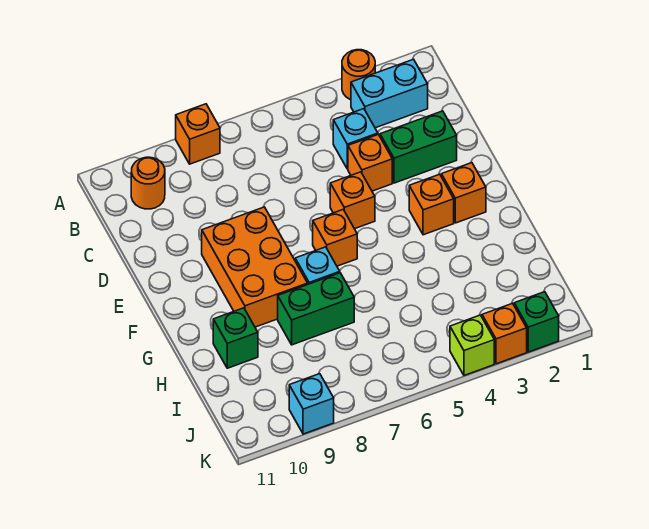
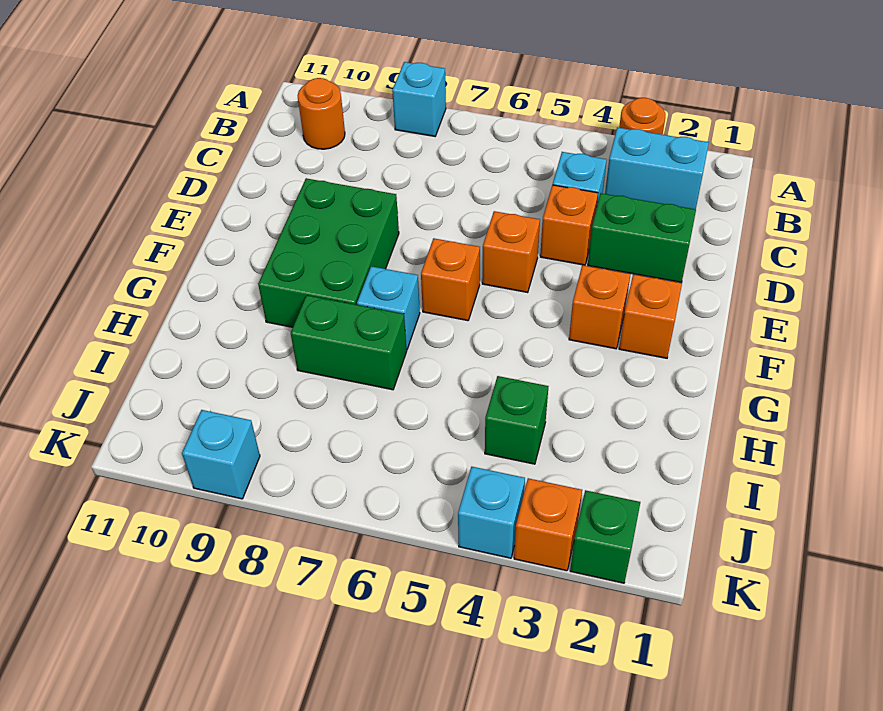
orange brick A8 level 1 -> cyan brick A8 level 1
orange brick E8:G9 level 1 -> green brick E8:G9 level 1
green brick H10 level 1 -> green brick I4 level 1
lime brick K4 level 1 -> cyan brick K4 level 1

